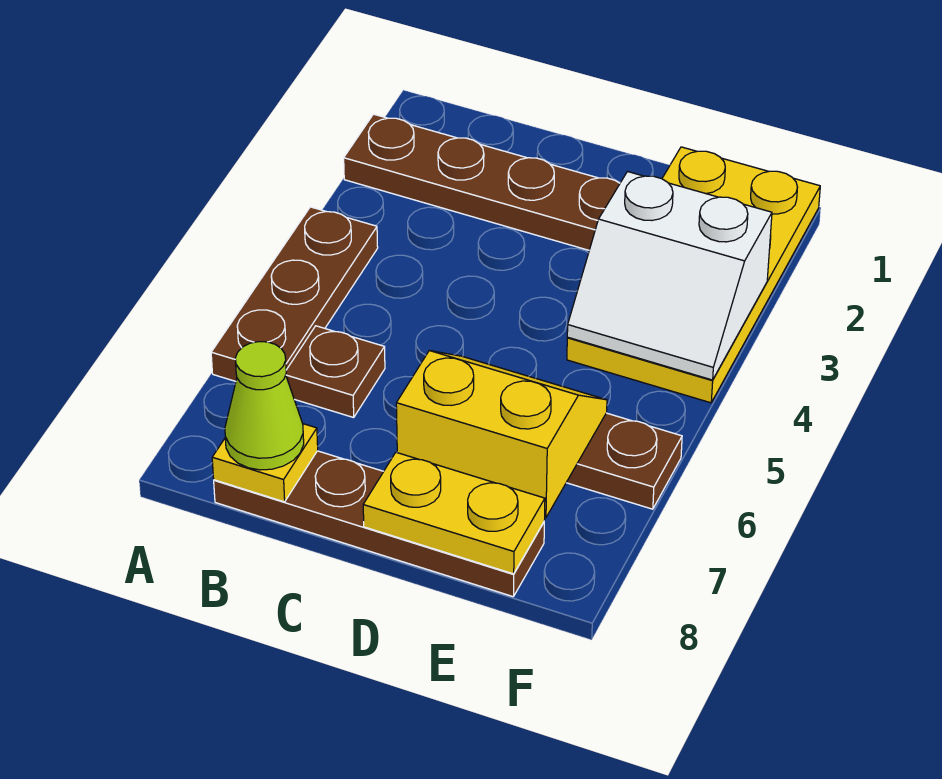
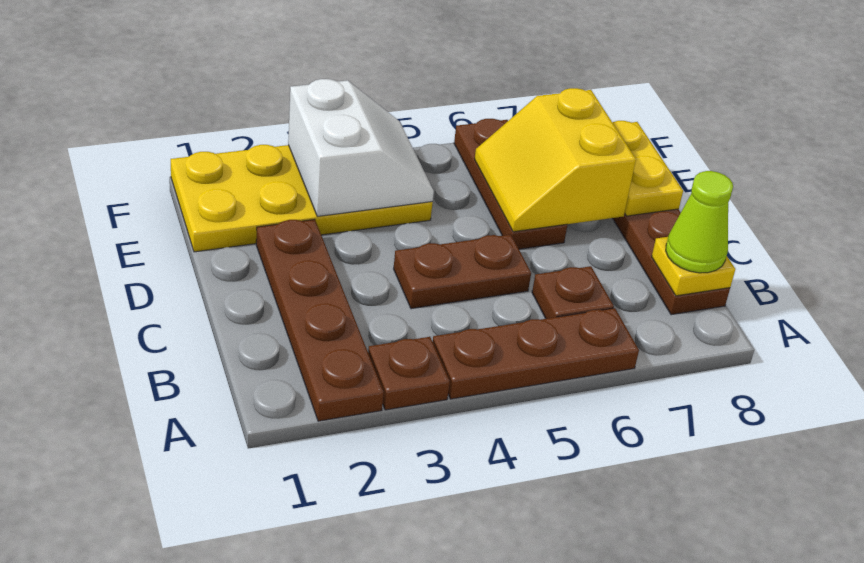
none -> brown plate A3 level 1
none -> brown plate C4:C5 level 1

